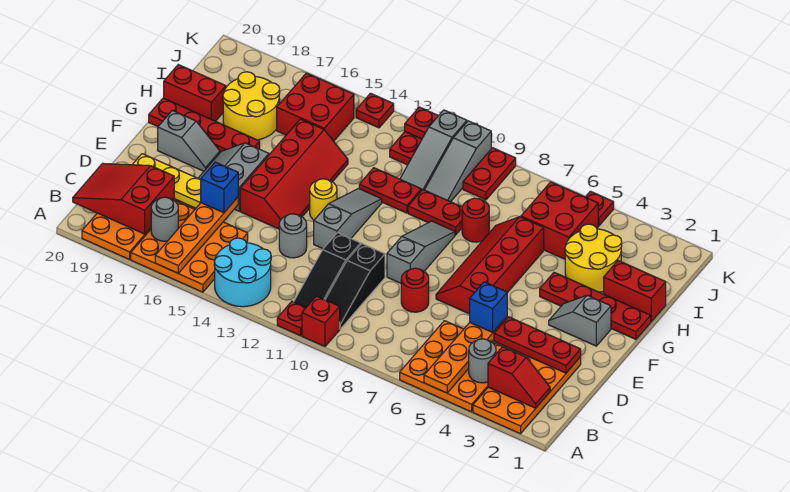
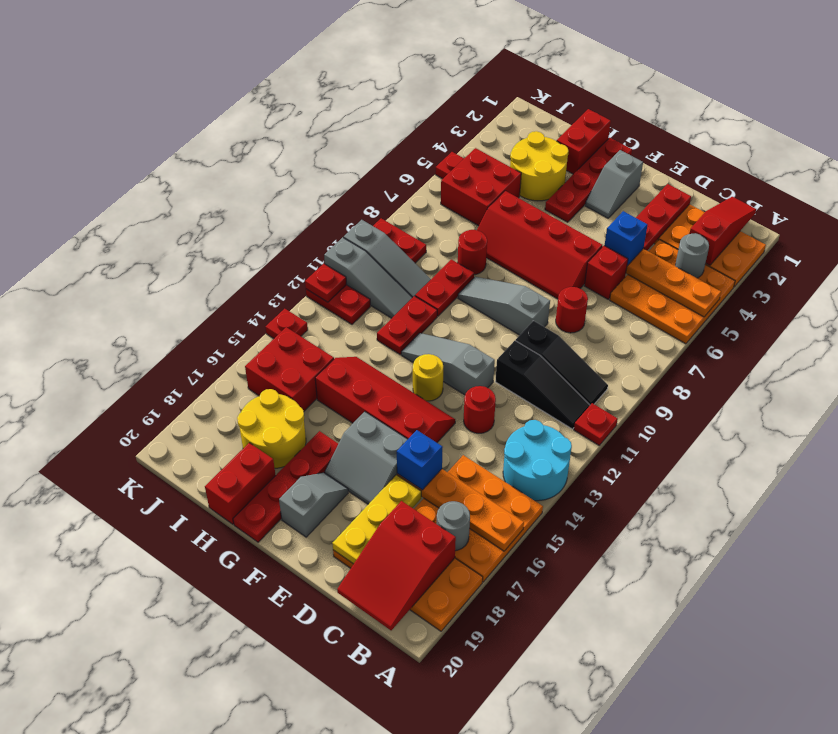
red brick A10 level 1 -> red brick D6 level 1
red slope B2:B3 level 2 top 3 -> red slope B1:B3 level 2 top 3
grey round brick D13 level 1 -> red round brick D13 level 1

